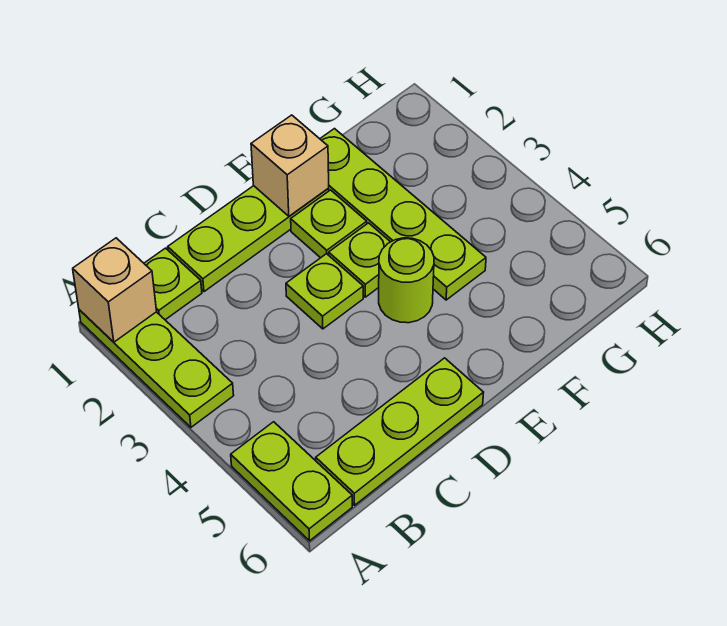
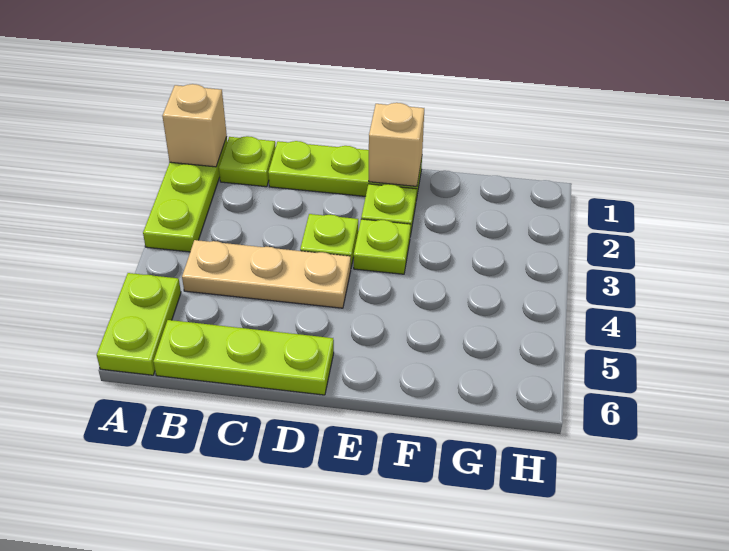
none -> tan plate B4:D4 level 1
lime round brick E4 level 1 -> none
lime plate F1:F4 level 1 -> none

